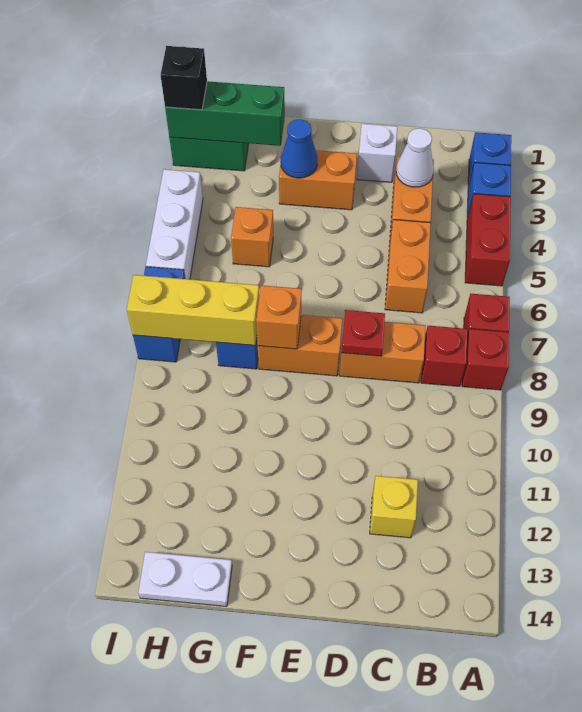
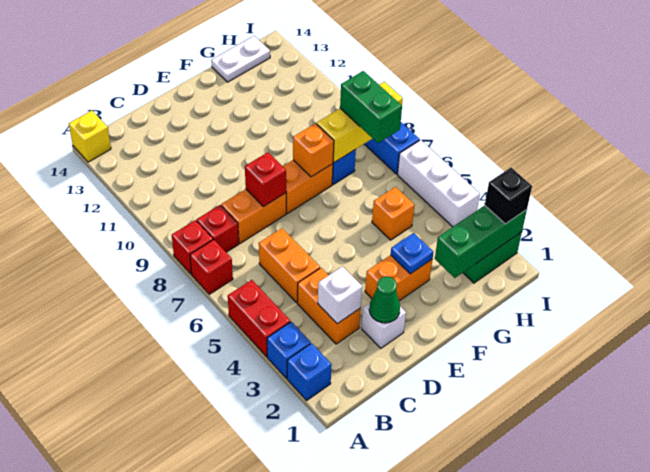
white cone C3 level 2 -> white brick C3 level 2
yellow brick C12 level 1 -> yellow brick A14 level 1
none -> green cone D2 level 2
red plate D8 level 2 -> red brick D8 level 2
blue cone F3 level 2 -> blue plate F3 level 2
none -> green brick H7:H8 level 3

